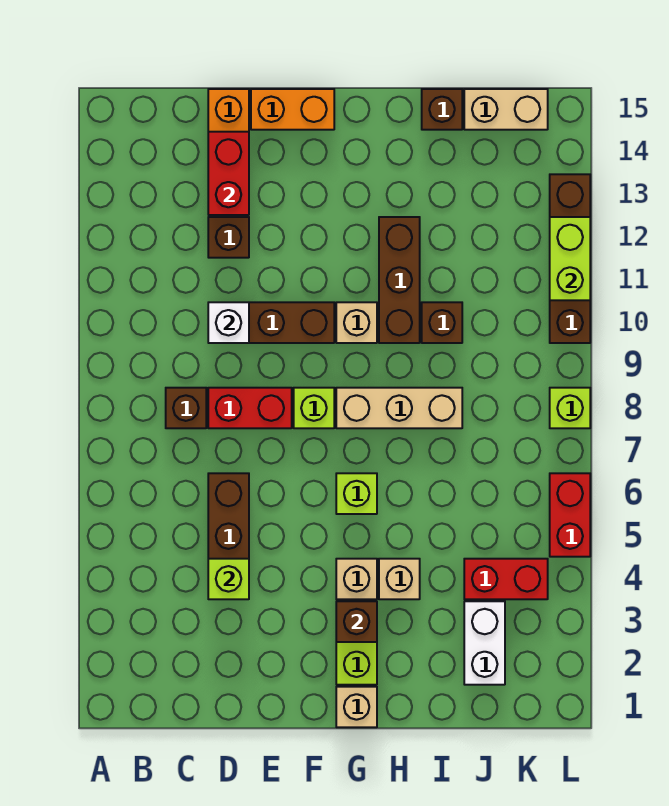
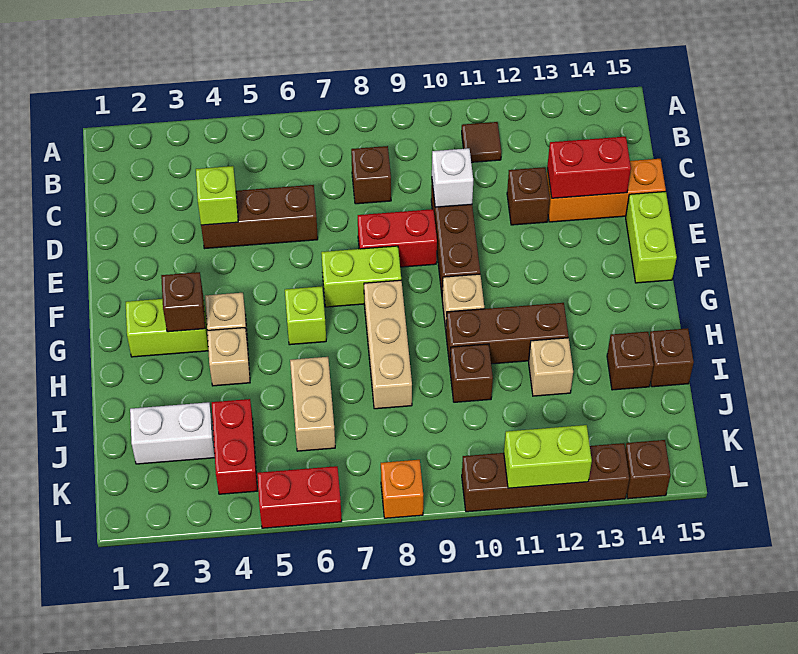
none -> brown tile B11 level 1
red brick D8:E8 level 1 -> red brick E8:E9 level 1
orange brick E15:F15 level 1 -> lime brick E15:F15 level 1
lime brick F8 level 1 -> lime brick F7:F8 level 1
tan brick G1 level 1 -> tan brick I12 level 1
none -> brown brick I14 level 1
tan brick J15:K15 level 1 -> tan brick I6:J6 level 1
lime brick L8 level 1 -> orange brick L8 level 1
none -> brown brick L14 level 1

